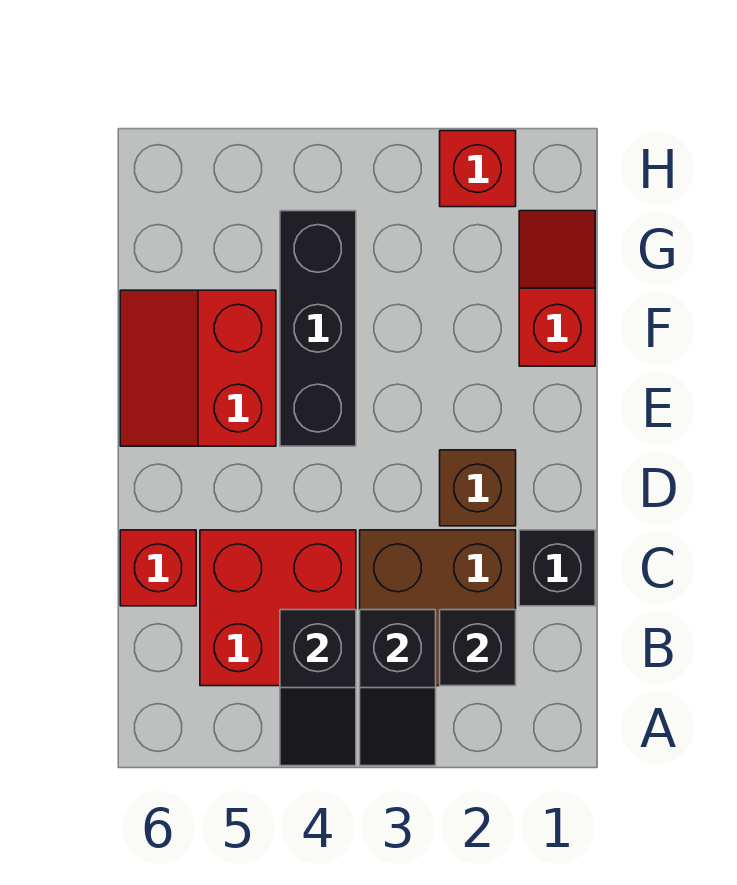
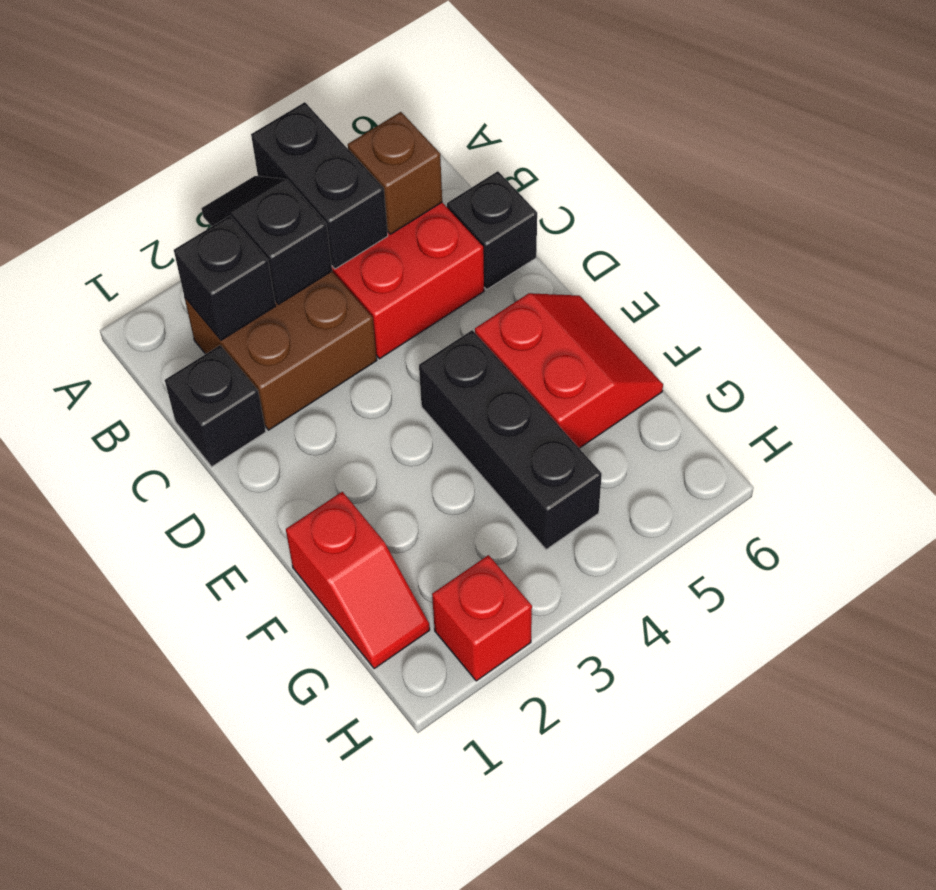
black slope A4:B4 level 2 top B -> black brick A4:B4 level 2
red brick C6 level 1 -> black brick C6 level 1
brown brick D2 level 1 -> brown brick B5 level 2

